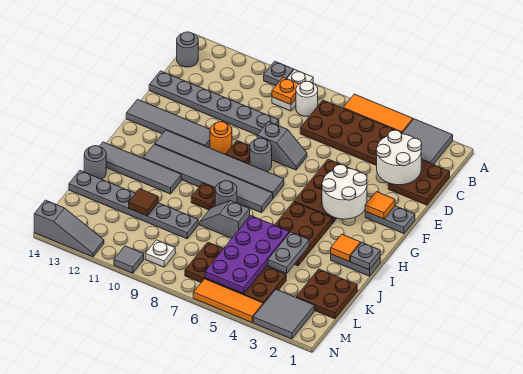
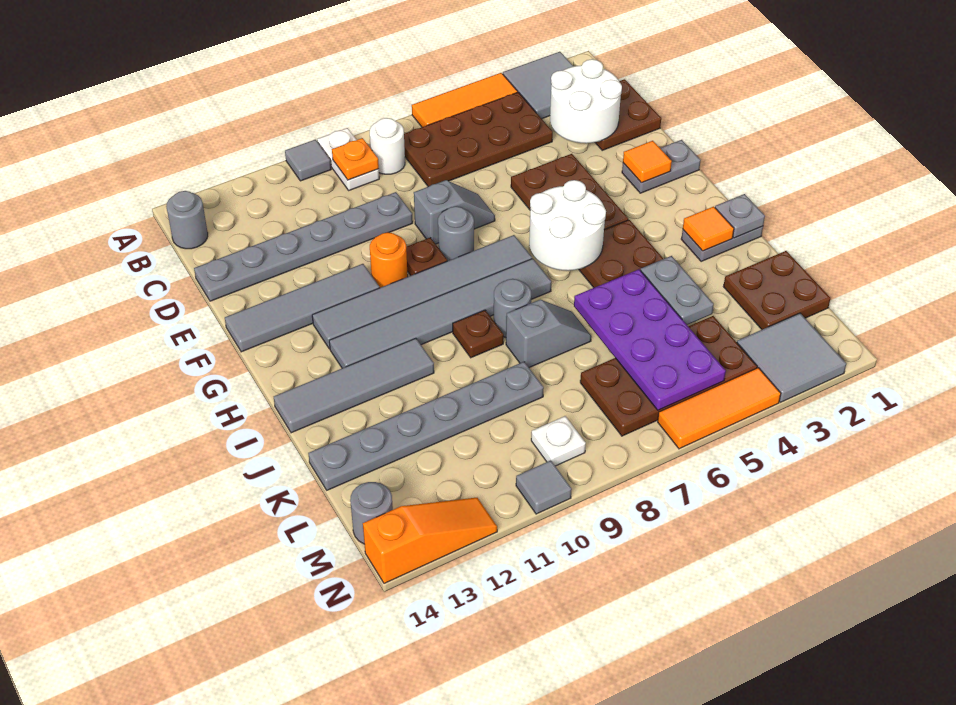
grey plate A10 level 1 -> grey tile A10 level 1
white round brick F3:G4 level 2 -> white round brick G5:H6 level 2
grey slope J7:J8 level 1 top 7 -> grey slope J7:J8 level 1 top 8
grey round brick J14 level 1 -> grey round brick M14 level 1
brown tile K11 level 2 -> none
grey slope N12:N14 level 1 top 14 -> orange slope N12:N14 level 1 top 14

